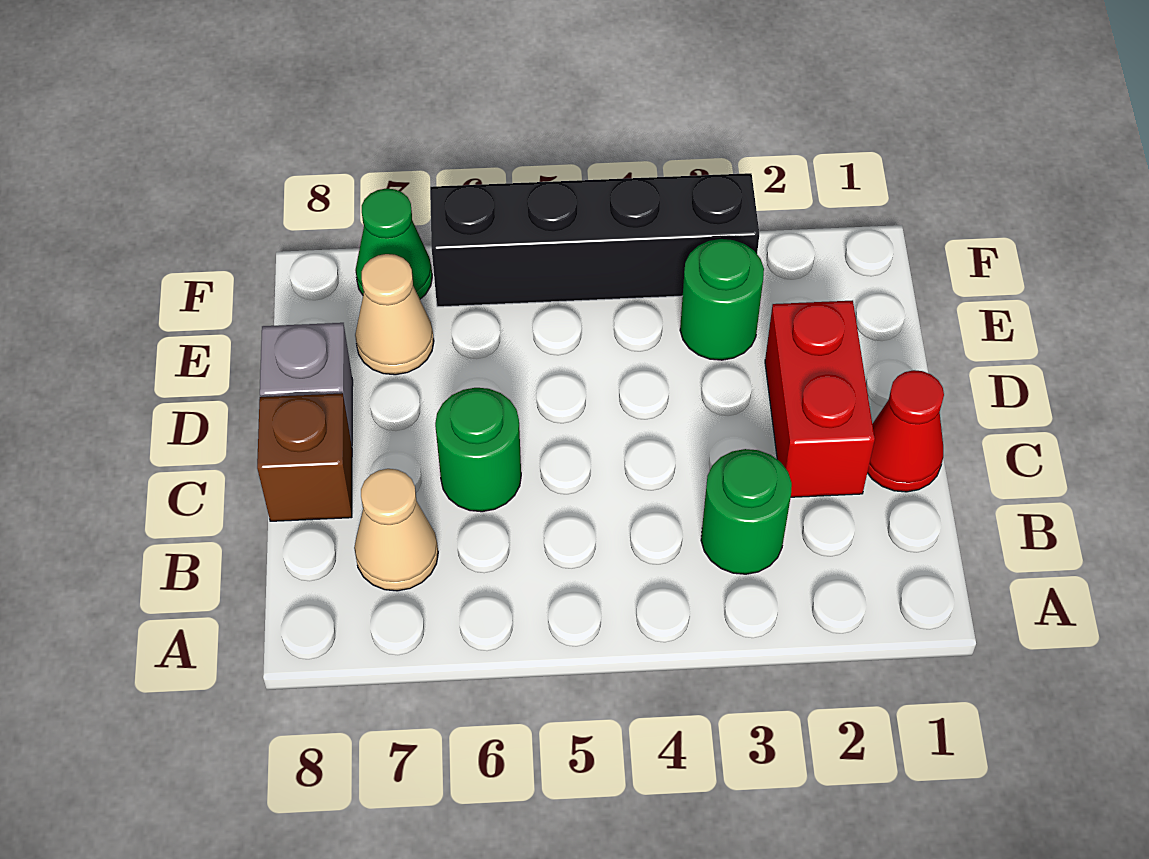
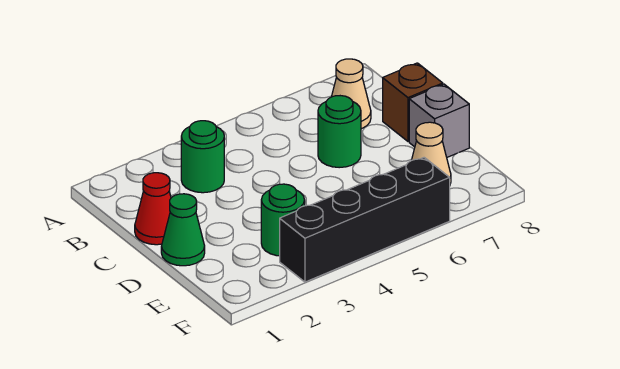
red brick C2:D2 level 1 -> none
green cone F7 level 1 -> green cone D1 level 1

